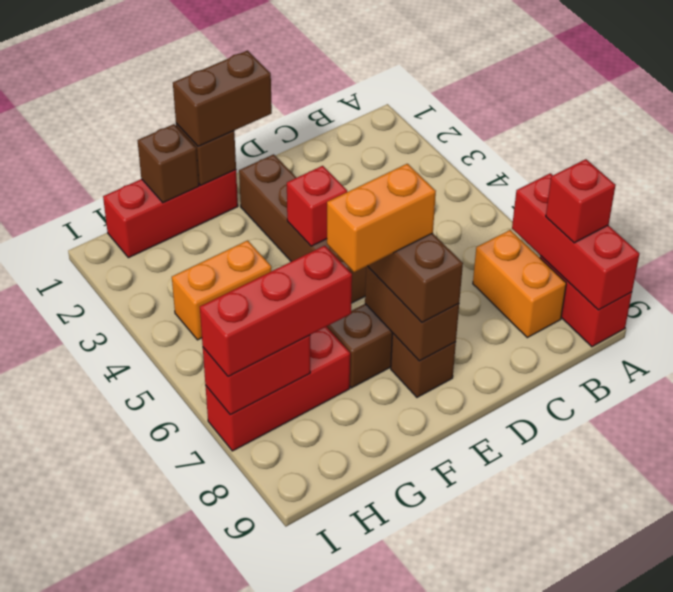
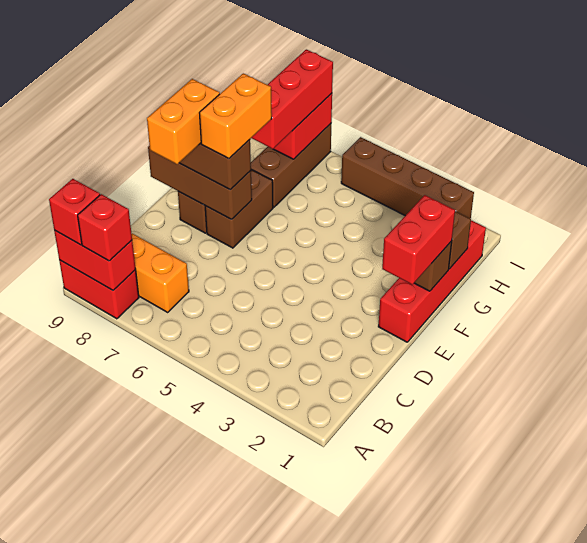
red brick A7:A9 level 2 -> red brick A8:A9 level 2
brown brick E1:F1 level 3 -> red brick E1:F1 level 3
brown brick E2:E5 level 1 -> brown brick I2:I5 level 1
red brick E4 level 2 -> red brick A9 level 3
brown brick E7:E8 level 2 -> brown brick E7:E9 level 2
red brick F1:H1 level 1 -> red brick E1:H1 level 1
orange brick G4:H4 level 1 -> orange brick D8:E8 level 4
red brick G7:I7 level 1 -> brown brick G7:I7 level 1

